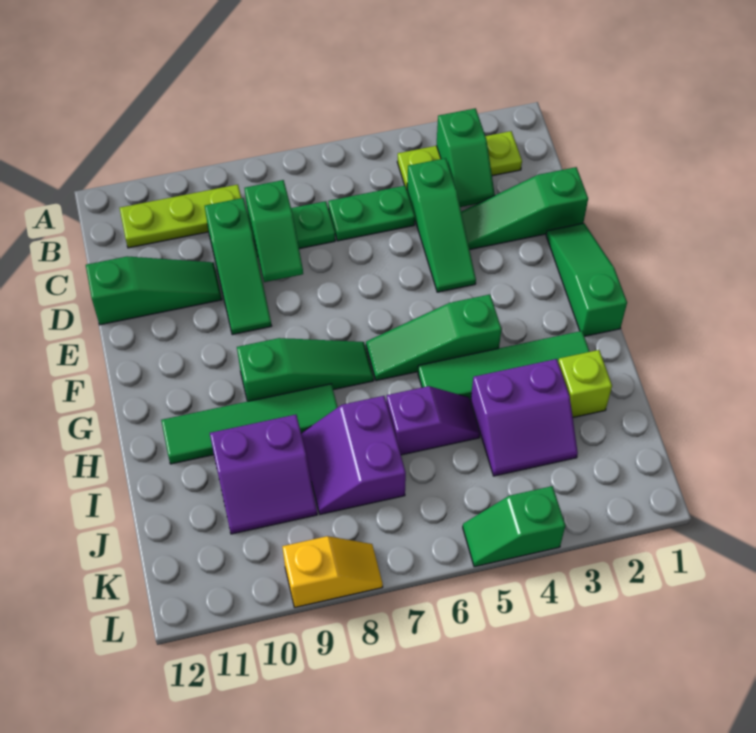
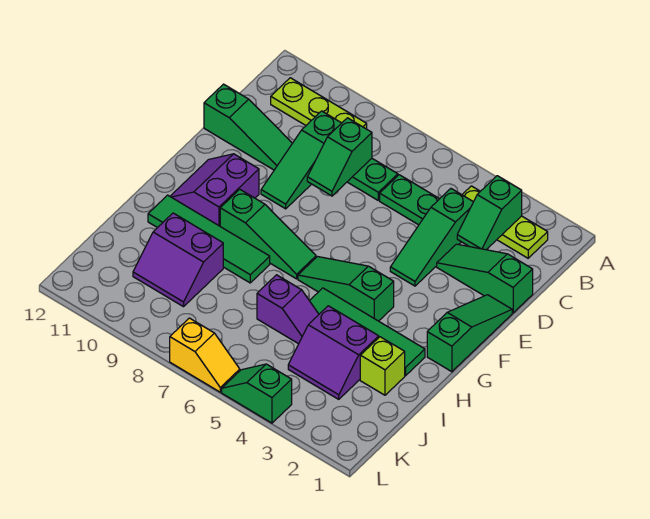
purple slope I7:J8 level 1 top 7 -> purple slope F10:G11 level 1 top 10
yellow slope L8:L9 level 1 top 9 -> yellow slope L6:L7 level 1 top 7

